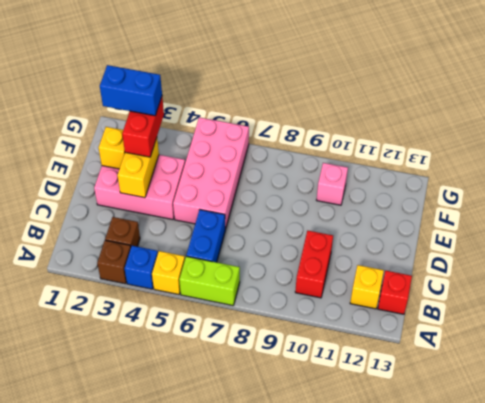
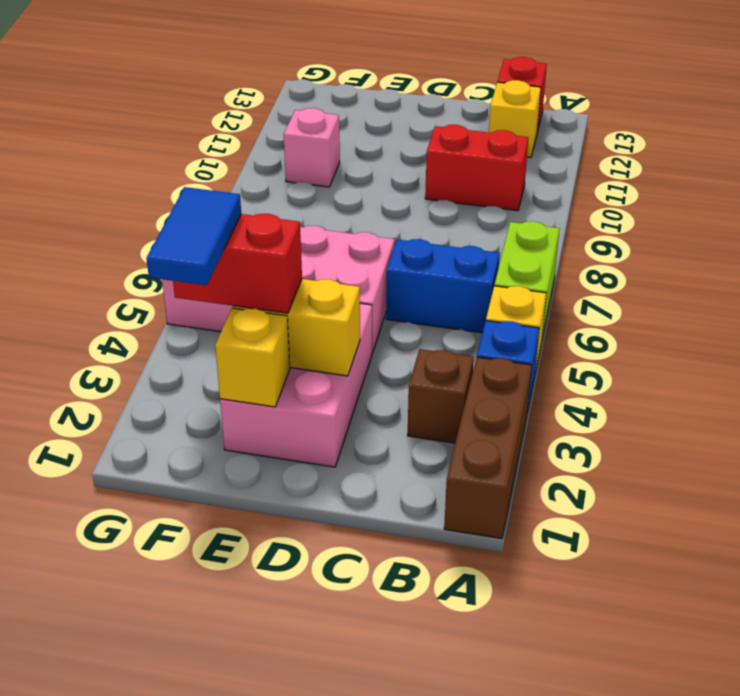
brown brick A3 level 1 -> brown brick A1:A3 level 1
blue brick F2:F3 level 4 -> blue tile F2:F3 level 4

